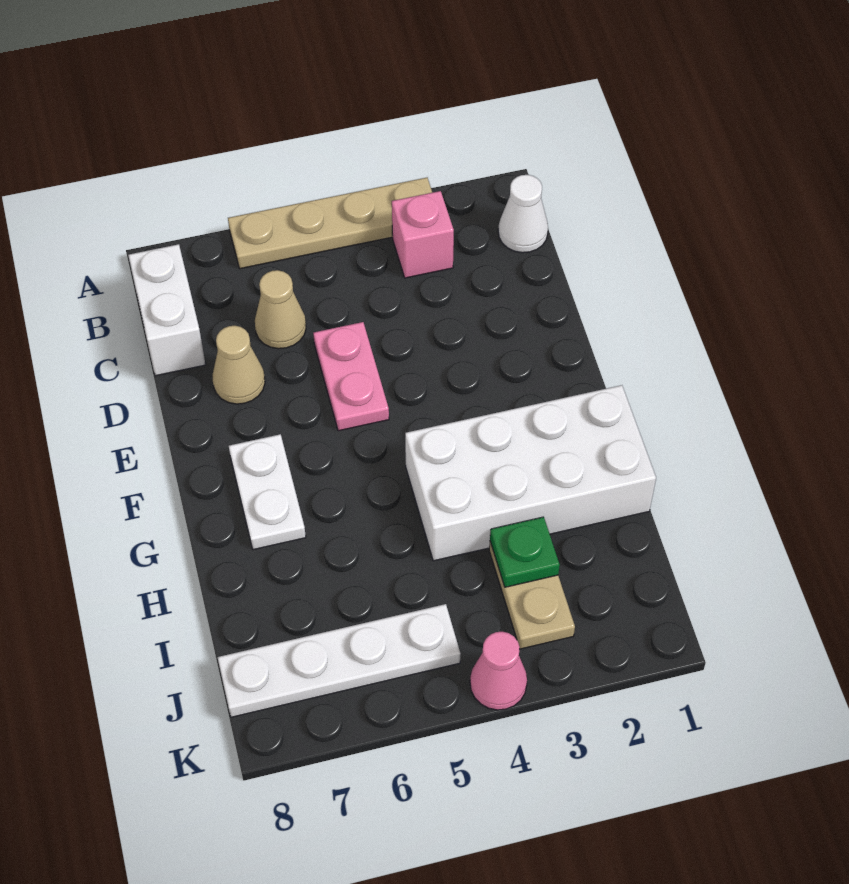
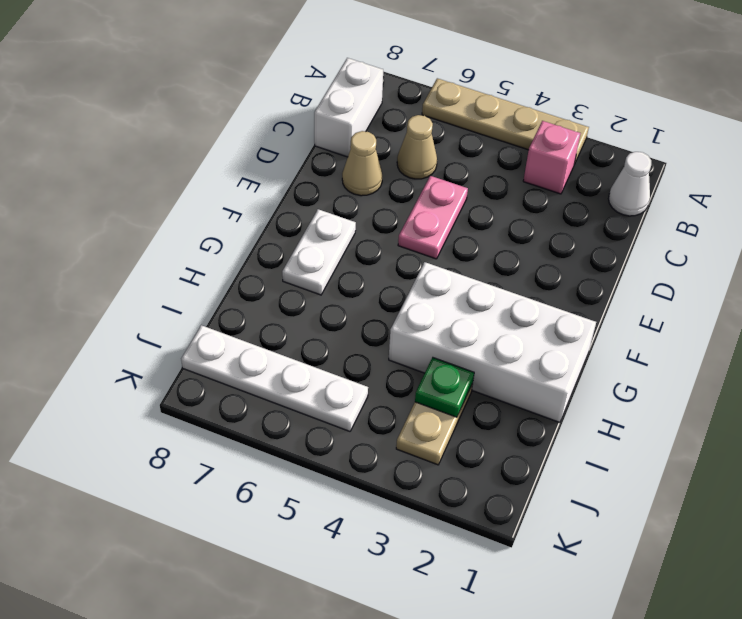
pink cone K4 level 1 -> none

